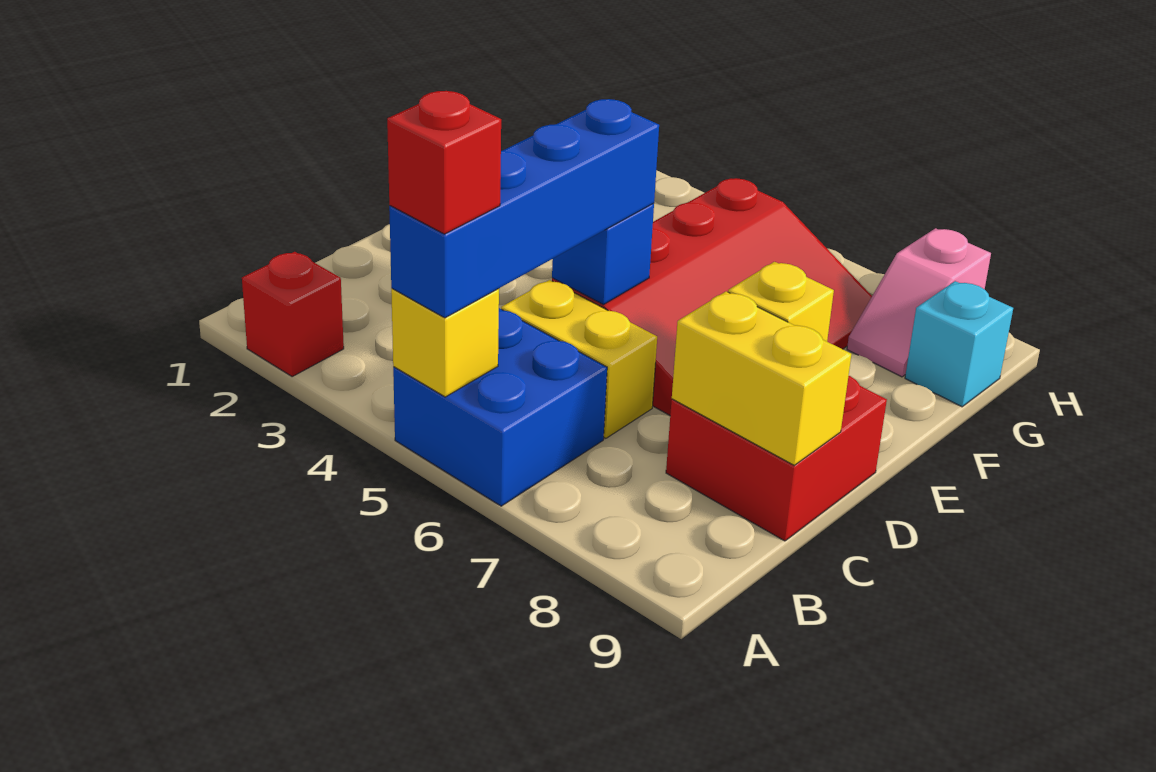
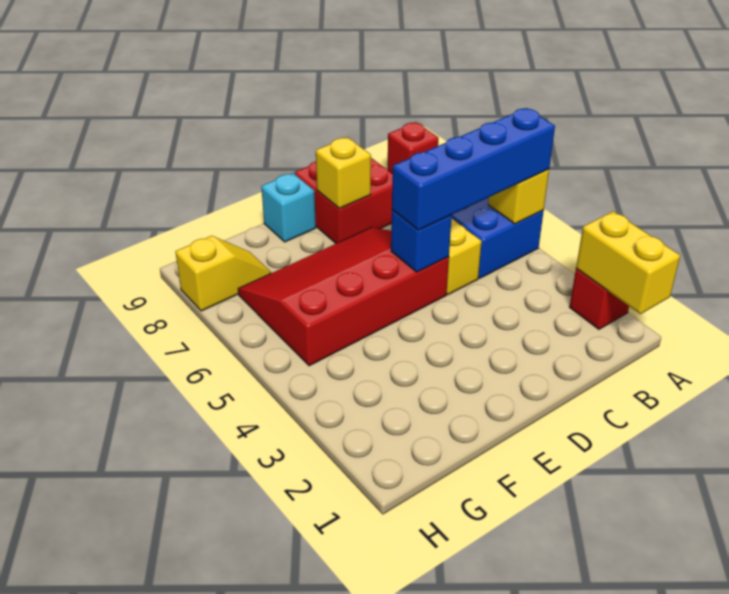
red brick A5 level 4 -> red brick A9 level 1
yellow brick C8:C9 level 2 -> yellow brick A1:A2 level 2
pink slope G8:H8 level 1 top H -> yellow slope G8:H8 level 1 top H
cyan brick G9 level 1 -> cyan brick E9 level 1

